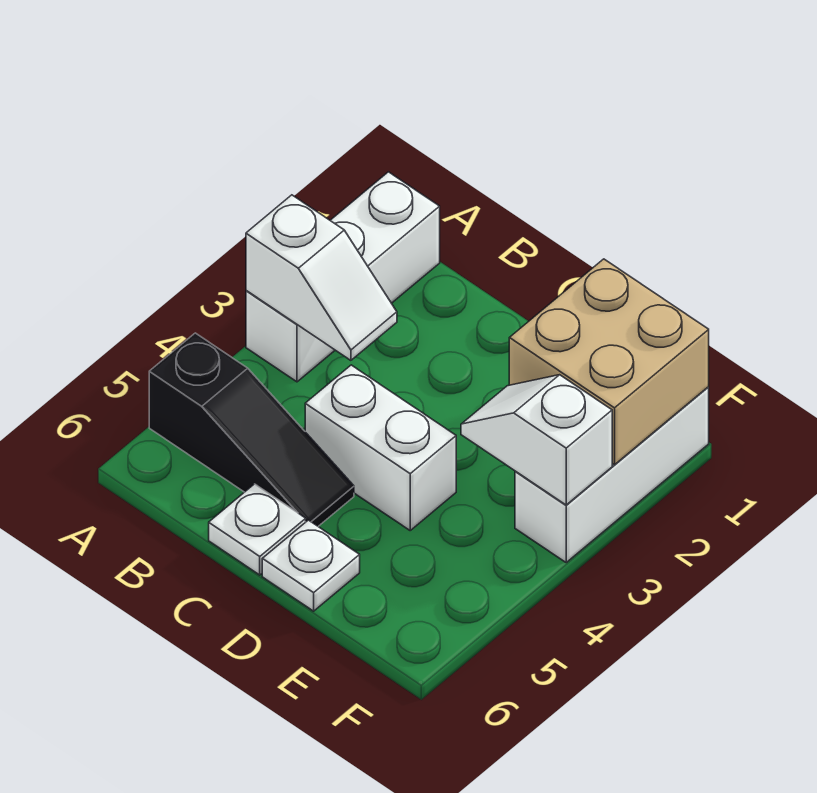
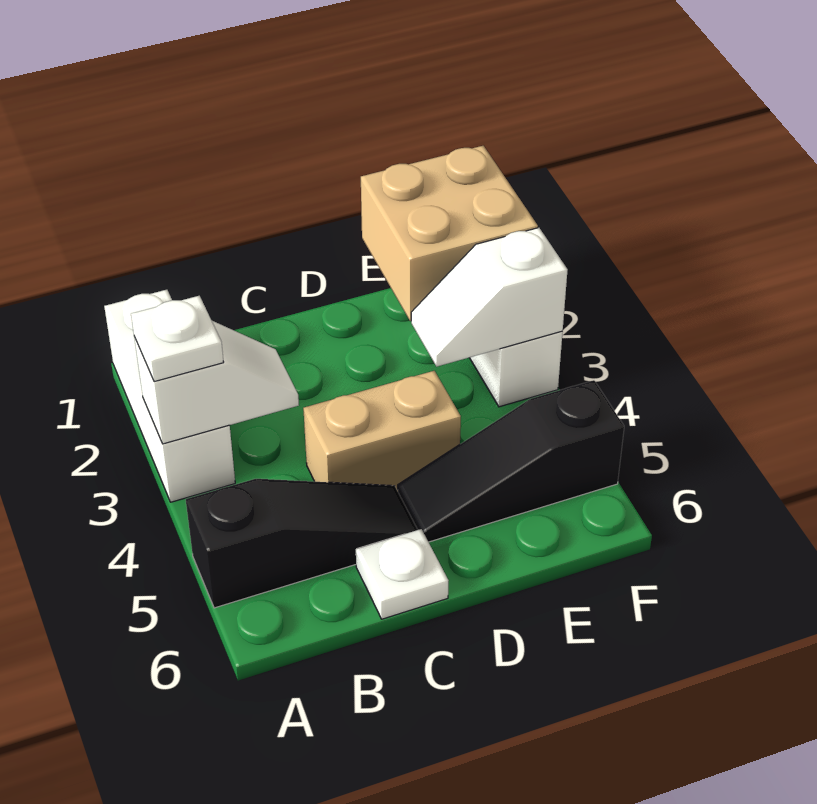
white brick C4:D4 level 1 -> tan brick C4:D4 level 1
none -> black slope D5:F5 level 1 top F
white plate D6 level 1 -> white plate A3 level 3

